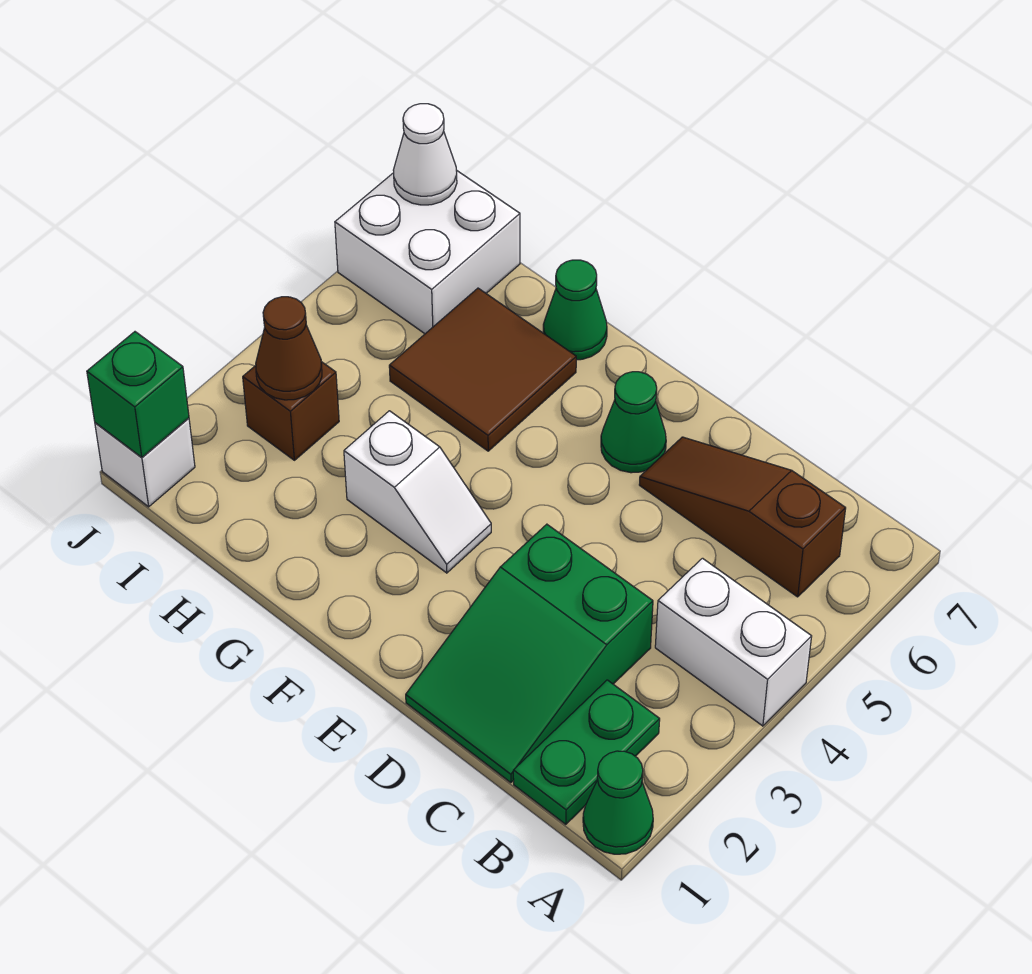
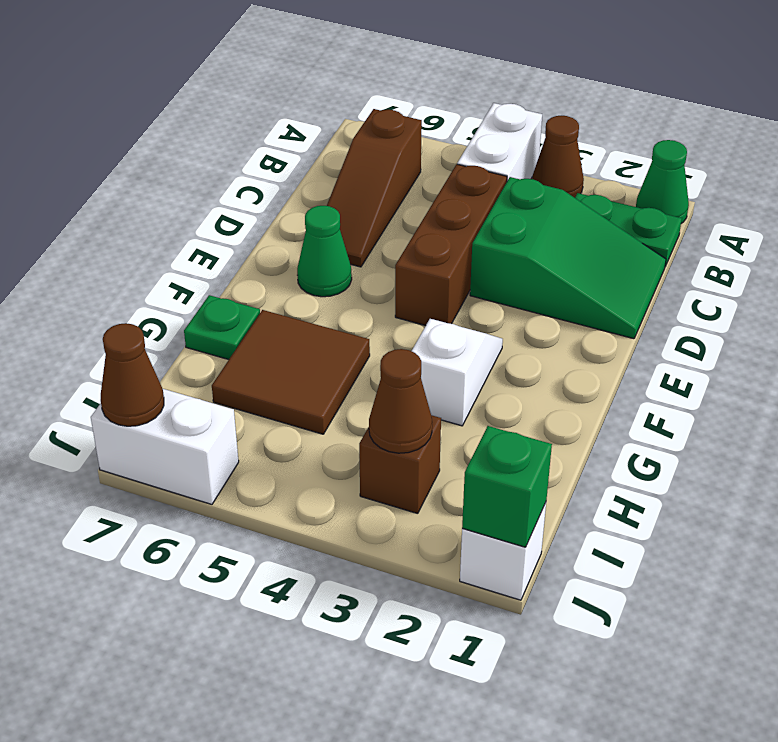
none -> brown cone A3 level 1
none -> brown brick C4:E4 level 1
green cone G7 level 1 -> green plate G7 level 1
white brick I6:J7 level 1 -> white brick J6:J7 level 1
white cone J7 level 2 -> brown cone J7 level 2

